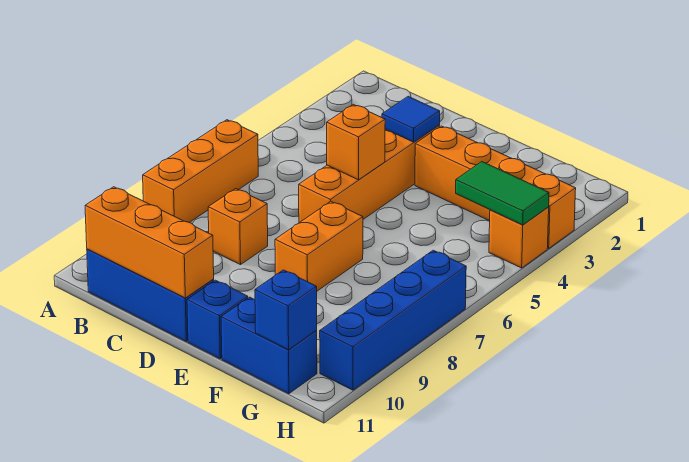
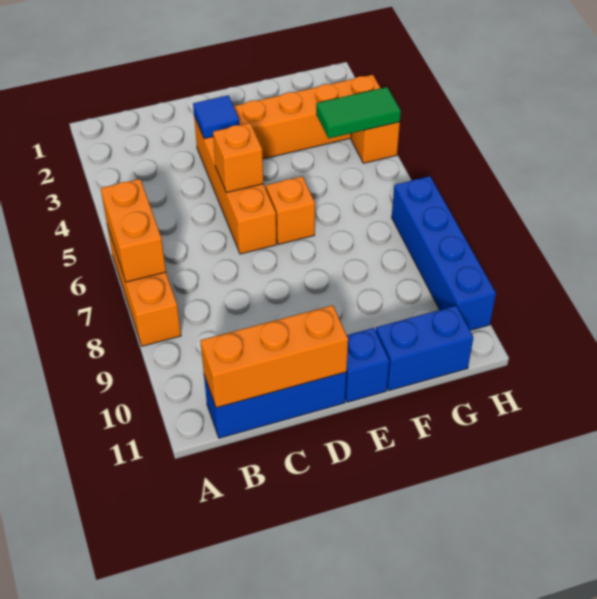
orange brick C8 level 1 -> orange brick E6 level 1
orange brick E7:E8 level 1 -> orange brick A6:A7 level 2
blue brick G11 level 2 -> none

